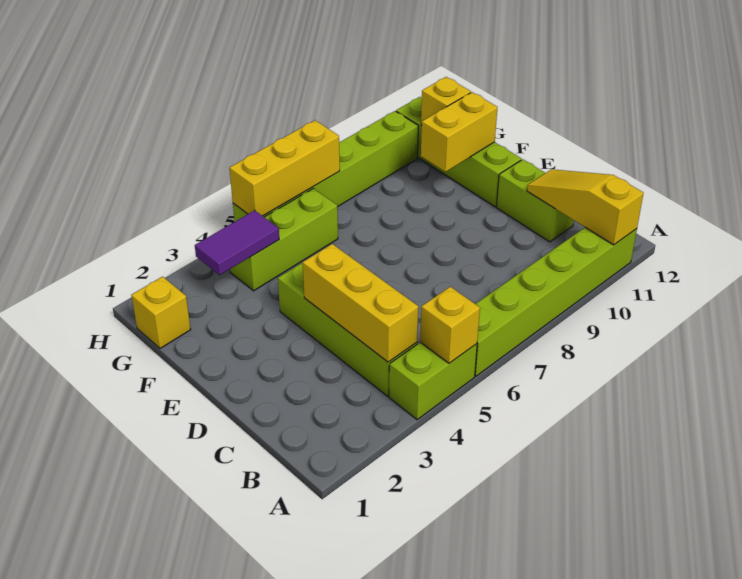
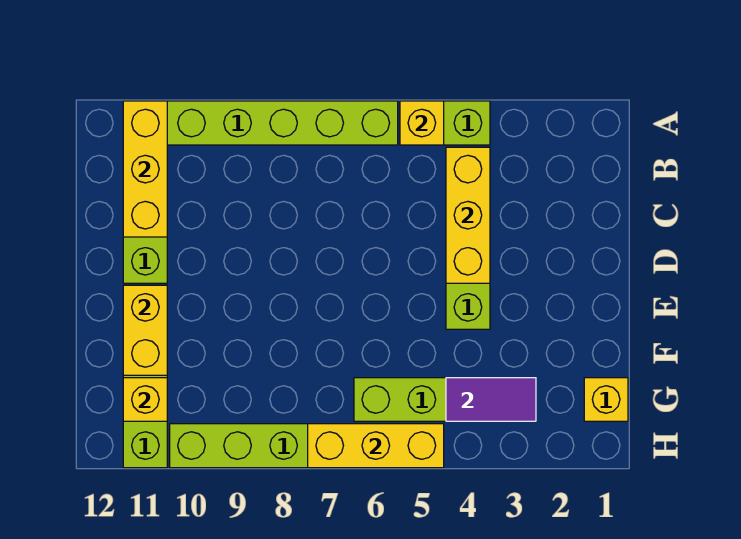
yellow slope A11:C11 level 2 top A -> yellow brick A11:C11 level 2
yellow brick F10:F11 level 2 -> yellow brick E11:F11 level 2

